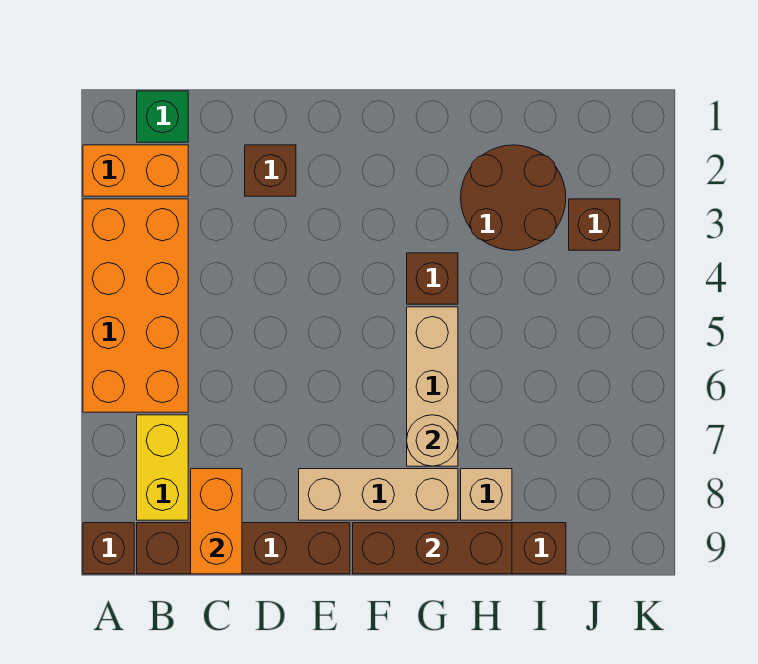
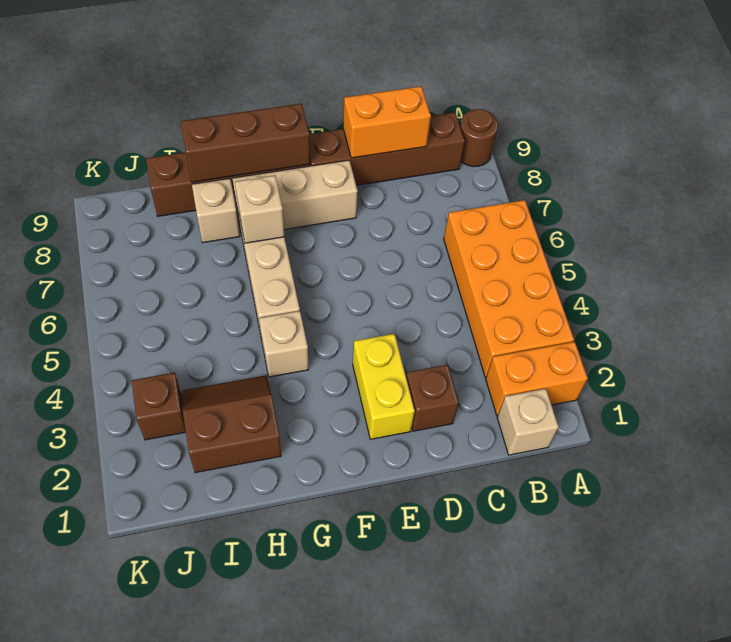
brown brick A9 level 1 -> brown round brick A9 level 1
green brick B1 level 1 -> tan brick B1 level 1
yellow brick B7:B8 level 1 -> yellow brick E2:E3 level 1
orange brick C8:C9 level 2 -> orange brick C9:D9 level 2
brown brick G4 level 1 -> tan brick G4 level 1
tan round brick G7 level 2 -> tan brick G7 level 2
brown round brick H2:I3 level 1 -> brown slope H2:I3 level 1 top 2

